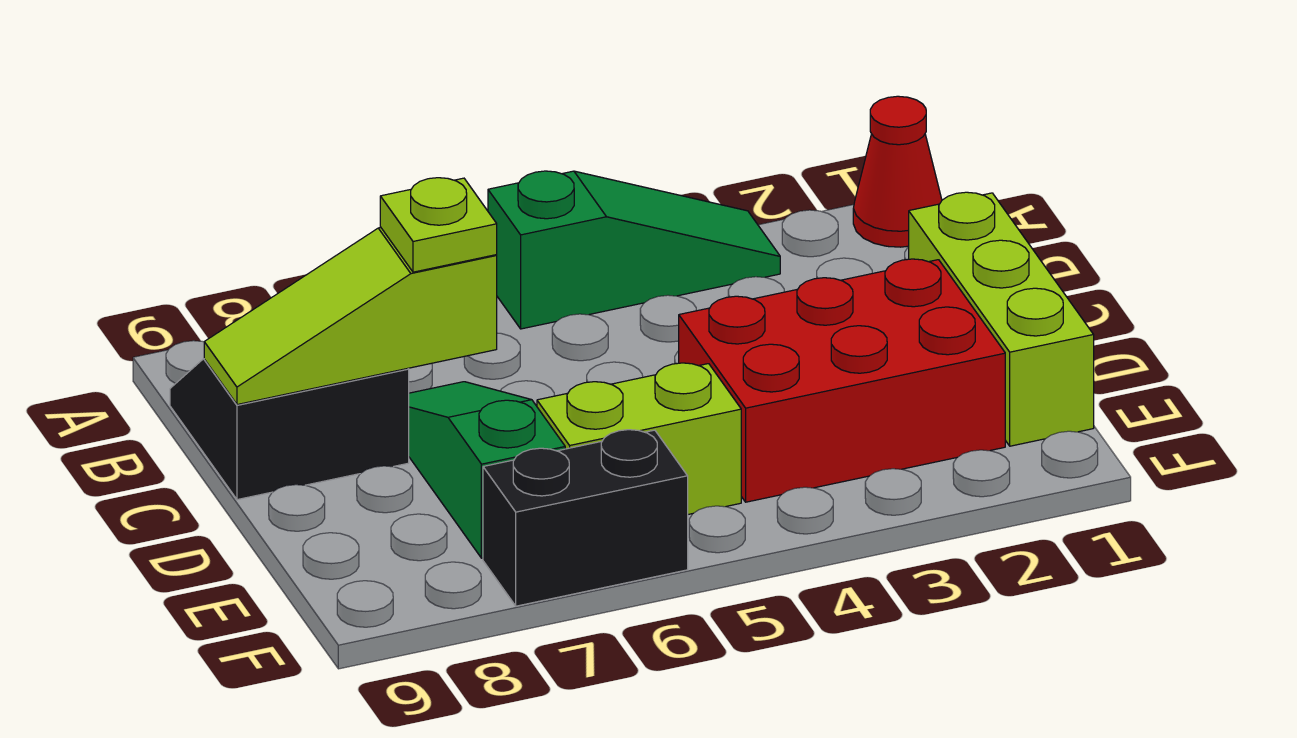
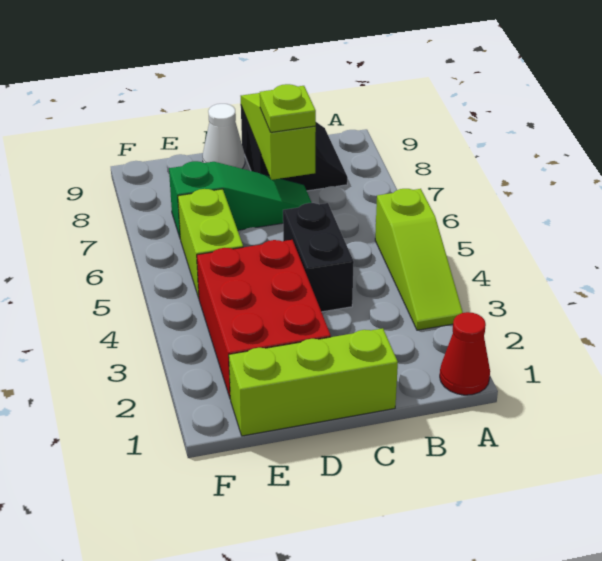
green slope A3:A5 level 1 top 5 -> lime slope A3:A5 level 1 top 5
none -> white cone D9 level 1
black brick F6:F7 level 1 -> black brick C4:C5 level 1

